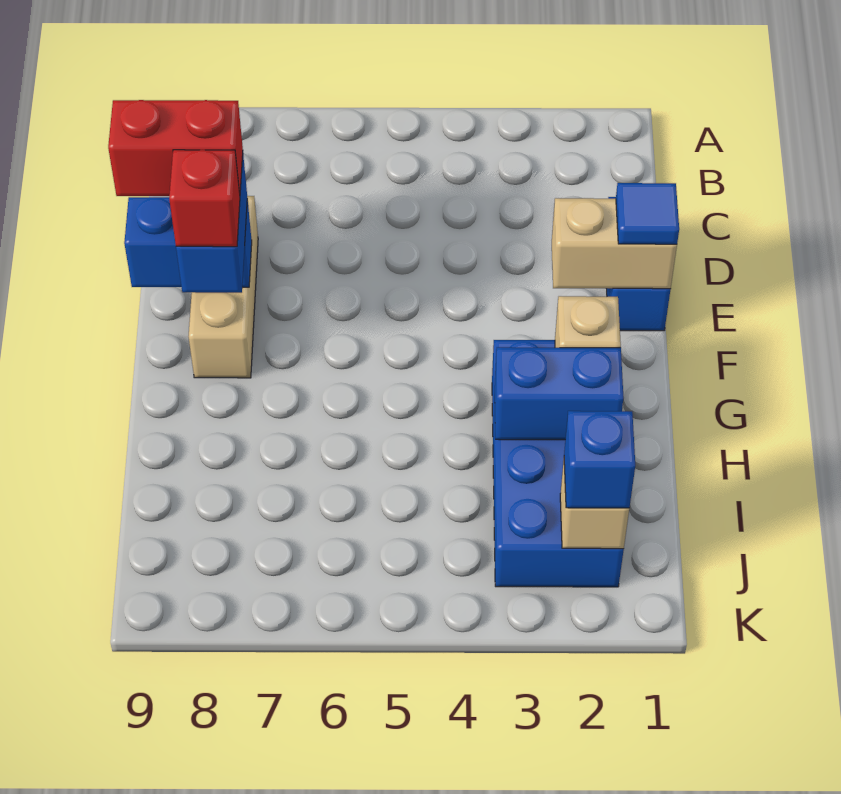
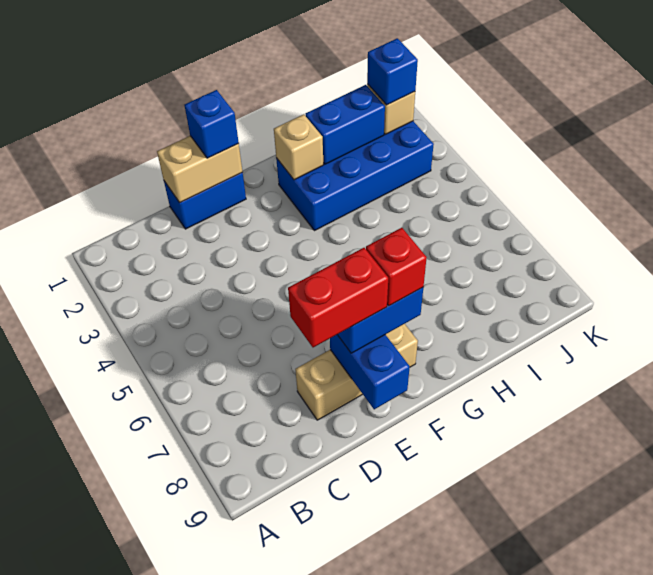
tan brick E1:E2 level 2 -> tan brick D1:E1 level 2
blue tile E1 level 3 -> blue brick E1 level 3
red brick E8:E9 level 4 -> red brick D8:E8 level 4
blue brick H2:H3 level 2 -> blue brick H2:I2 level 2

